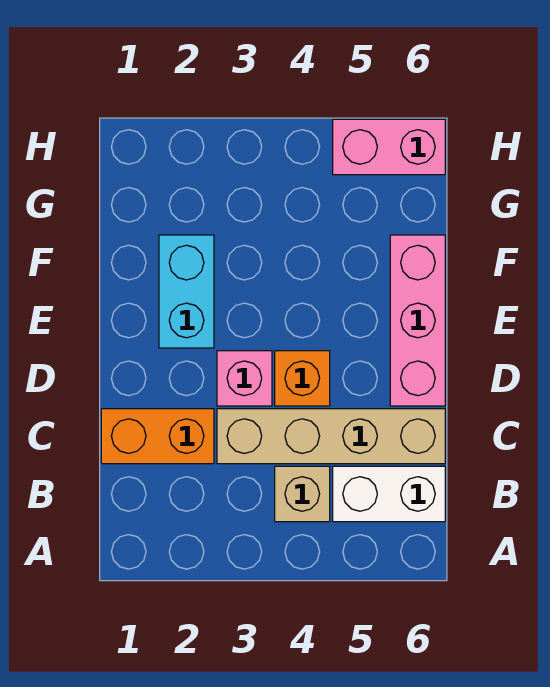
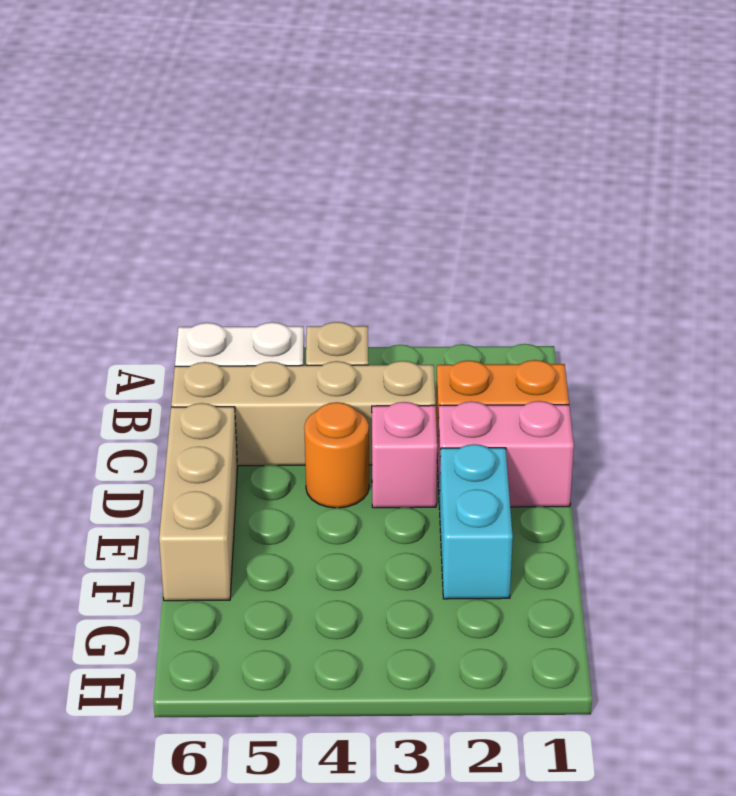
orange brick D4 level 1 -> orange round brick D4 level 1
pink brick D6:F6 level 1 -> tan brick D6:F6 level 1
pink brick H5:H6 level 1 -> pink brick D1:D2 level 1

